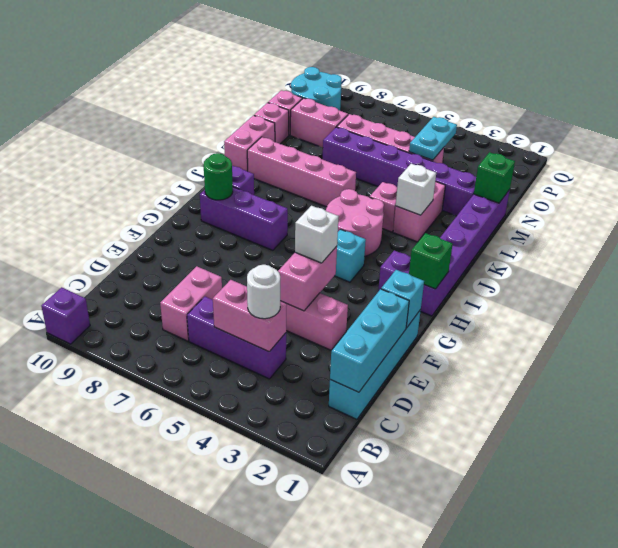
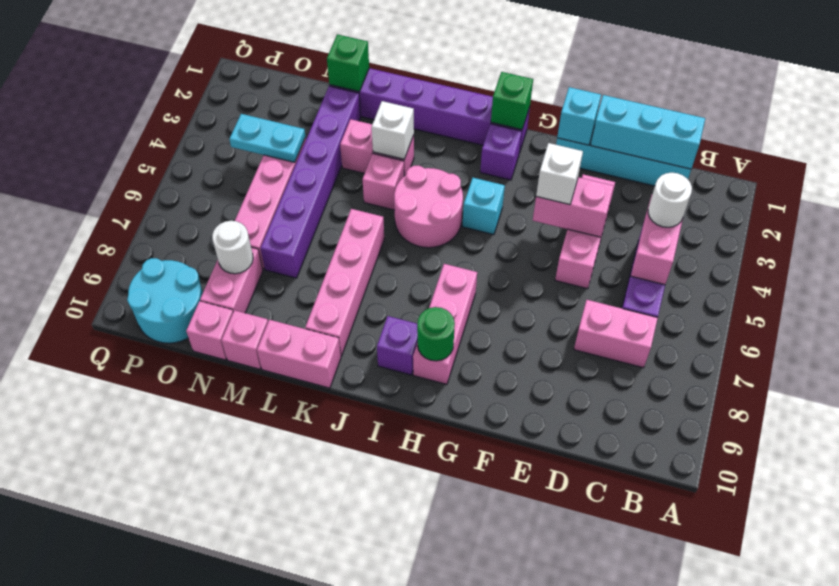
purple brick A10 level 1 -> none
purple brick H7:H9 level 1 -> pink brick H7:H9 level 1
none -> white round brick N8 level 2

